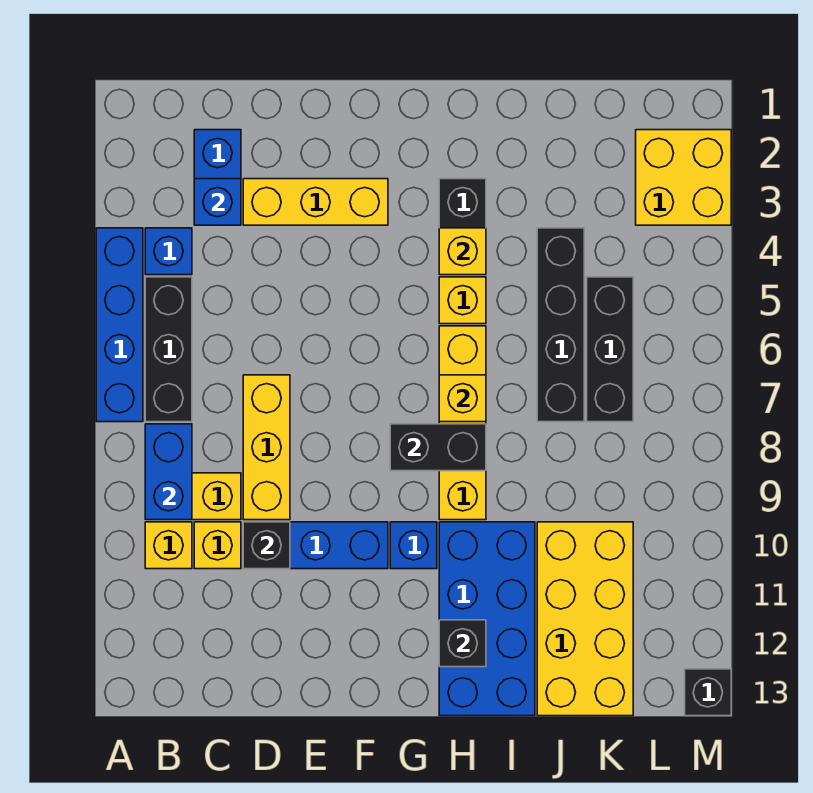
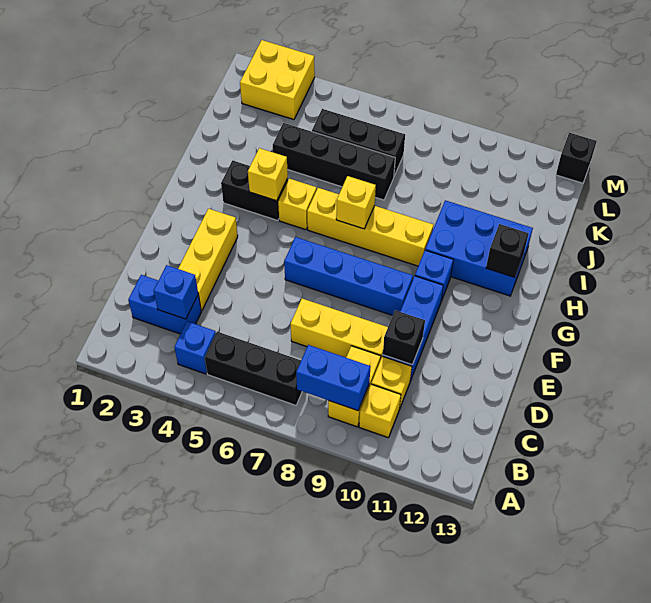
blue brick A4:A7 level 1 -> blue brick F6:F9 level 1
black brick G8:H8 level 2 -> none
blue brick H10:I13 level 1 -> blue brick H10:I12 level 1
yellow brick J10:K13 level 1 -> none

